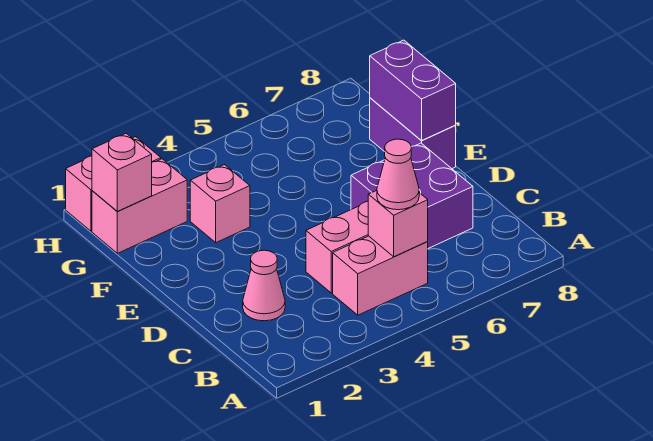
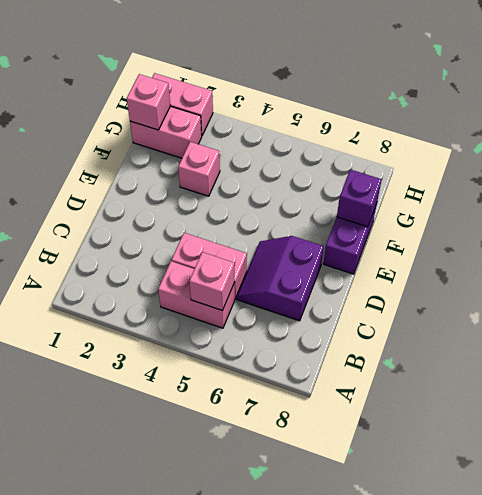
pink cone B5 level 3 -> none
pink cone C2 level 1 -> none
purple brick C6:D7 level 1 -> purple slope C6:D7 level 1 top 7
purple brick E8:F8 level 2 -> purple brick F8 level 2

